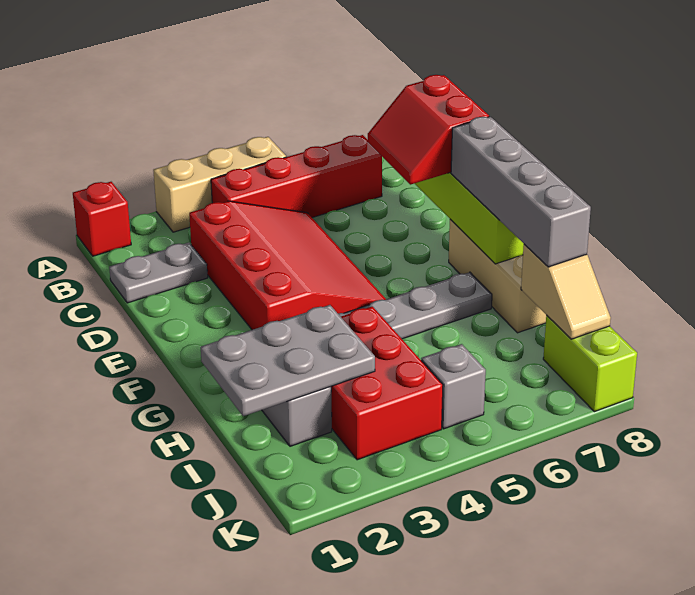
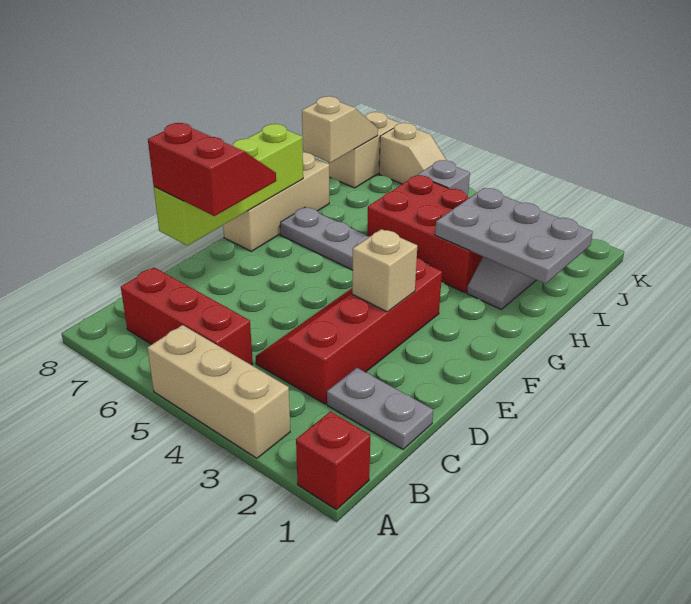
red brick B4:B7 level 1 -> red brick B5:B7 level 1
red slope C3:F5 level 1 top 3 -> red slope C3:F4 level 1 top 3
red slope D7:E8 level 3 top 8 -> red slope D7:E8 level 3 top D
none -> tan brick E3 level 2
grey brick F8:I8 level 3 -> none
red brick H3:J4 level 1 -> red brick H3:I5 level 1
lime brick J8:K8 level 1 -> tan brick J8:K8 level 1
none -> tan slope K6:K7 level 1 top 7

